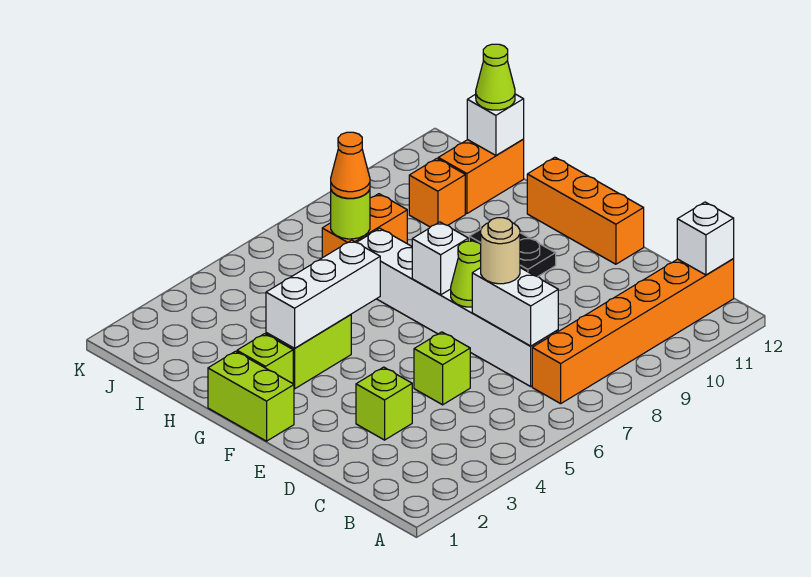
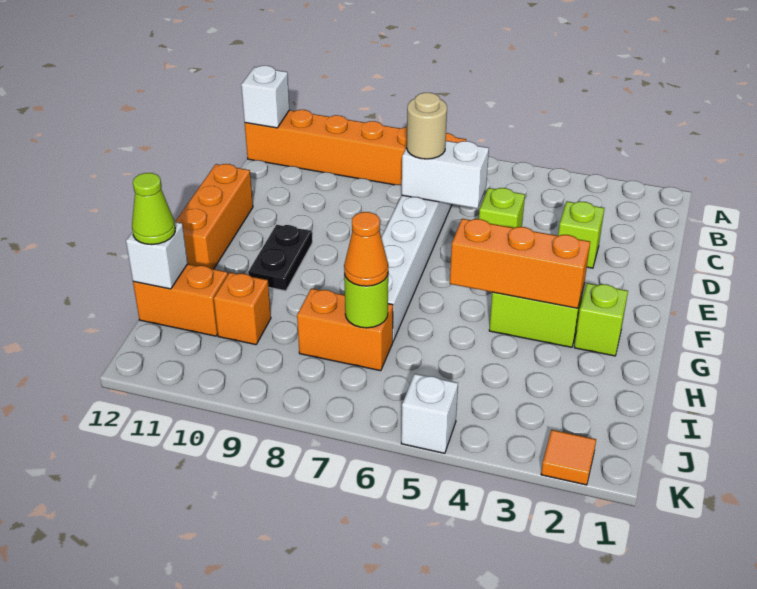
white brick C7:D7 level 2 -> white brick D6:D7 level 2
lime cone E7 level 2 -> none
lime brick F1:G1 level 1 -> none
white brick F7 level 2 -> white brick K5 level 1
white brick G3:G5 level 2 -> orange brick G3:G5 level 2
none -> orange tile K2 level 1

